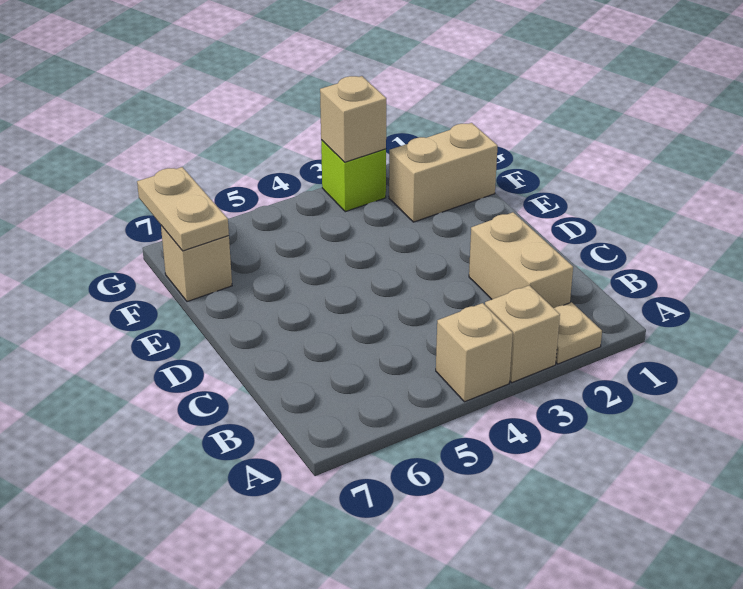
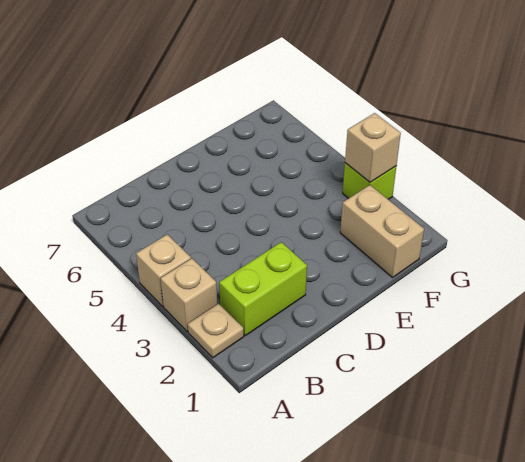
tan brick B2:C2 level 1 -> lime brick B2:C2 level 1
tan brick F7 level 1 -> none
tan plate F7:G7 level 2 -> none

